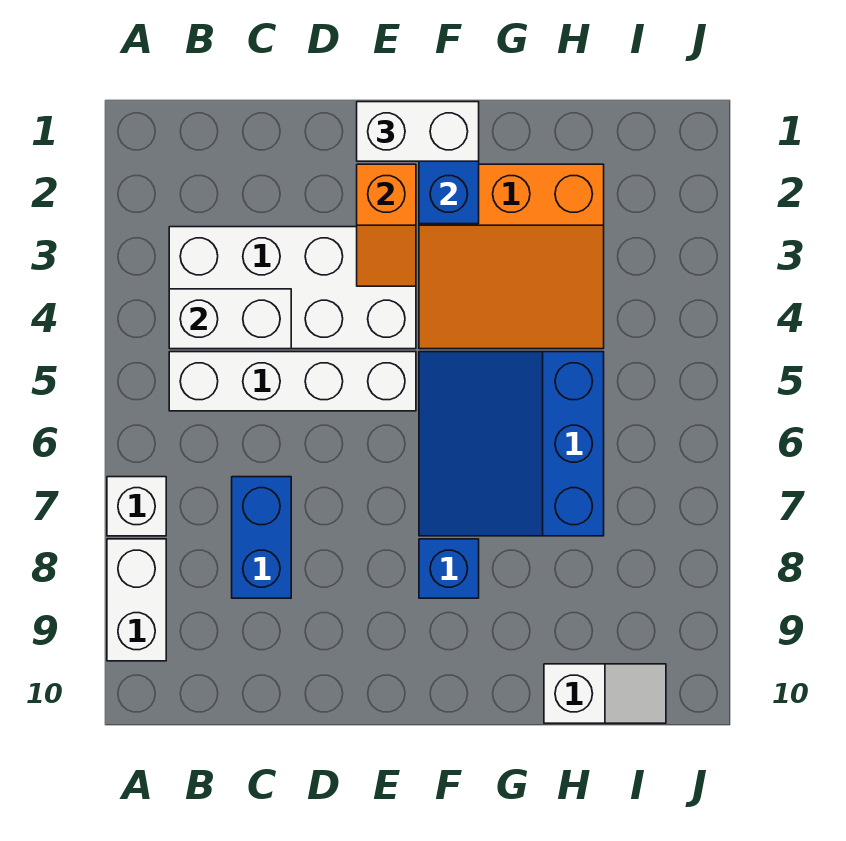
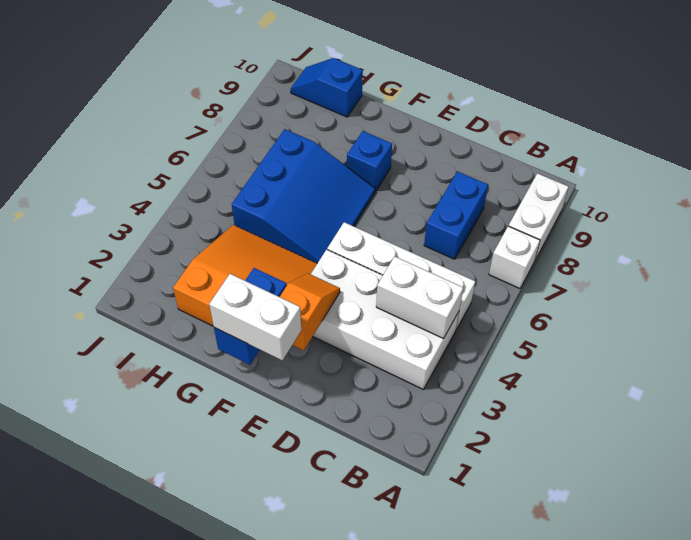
white slope H10:I10 level 1 top H -> blue slope H10:I10 level 1 top H

